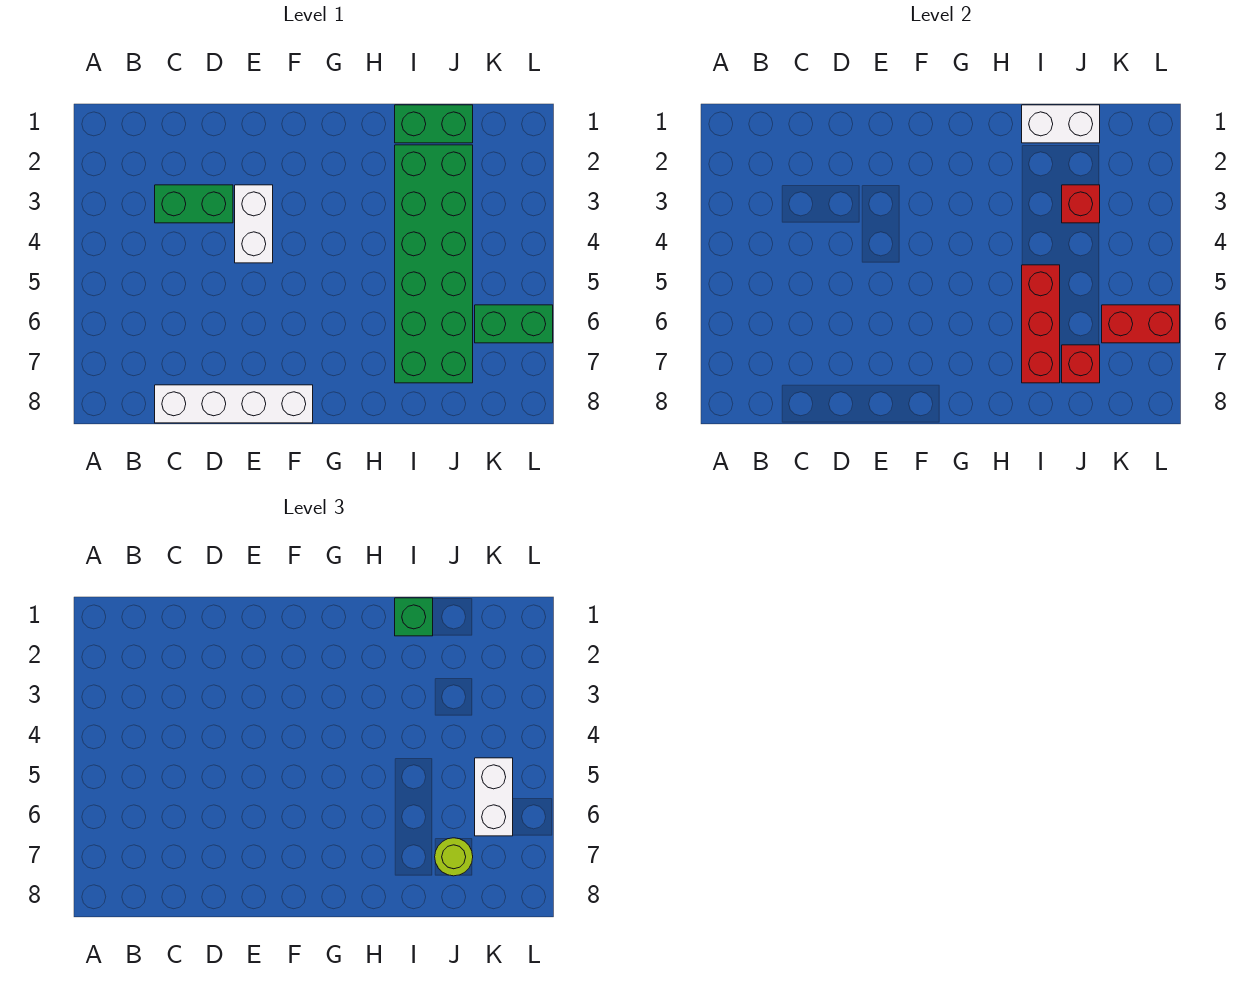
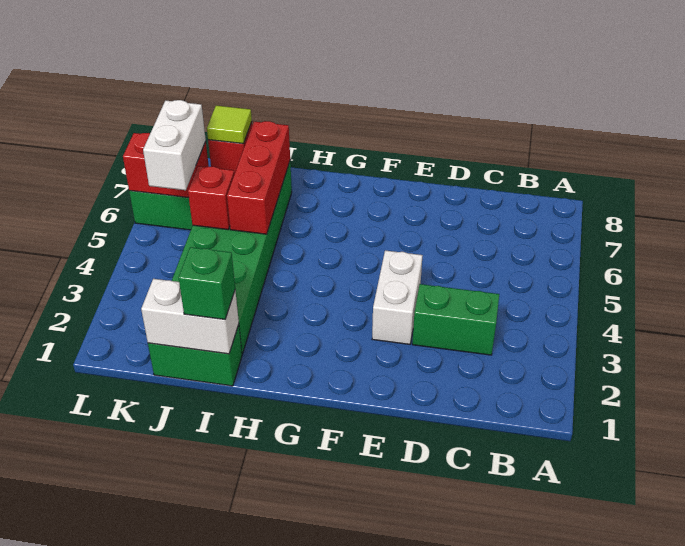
white brick C8:F8 level 1 -> none
red brick J3 level 2 -> red brick J5 level 2
lime round brick J7 level 3 -> lime tile J7 level 3

